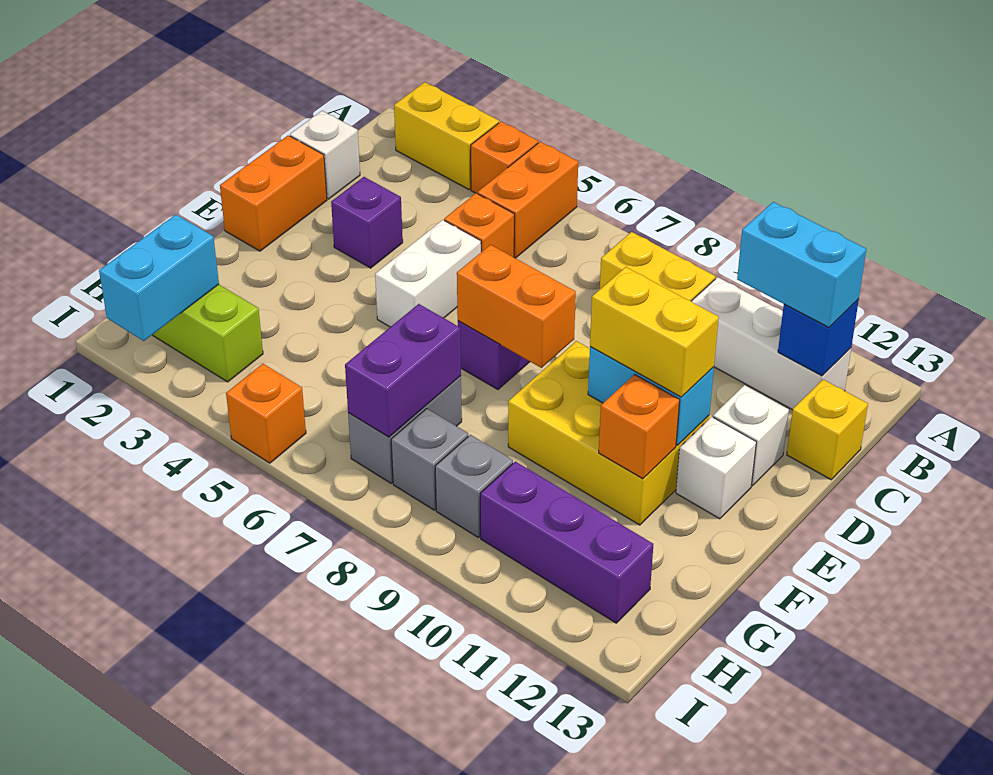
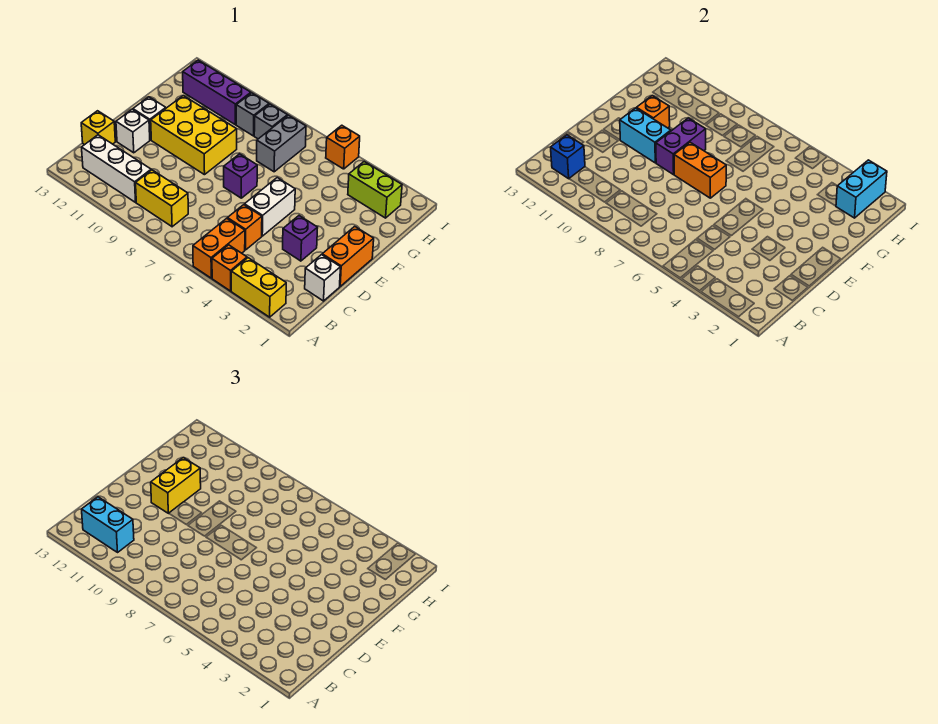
yellow brick E10:E11 level 3 -> yellow brick E11:F11 level 3
purple brick G7:H7 level 2 -> purple brick E9:F9 level 2

